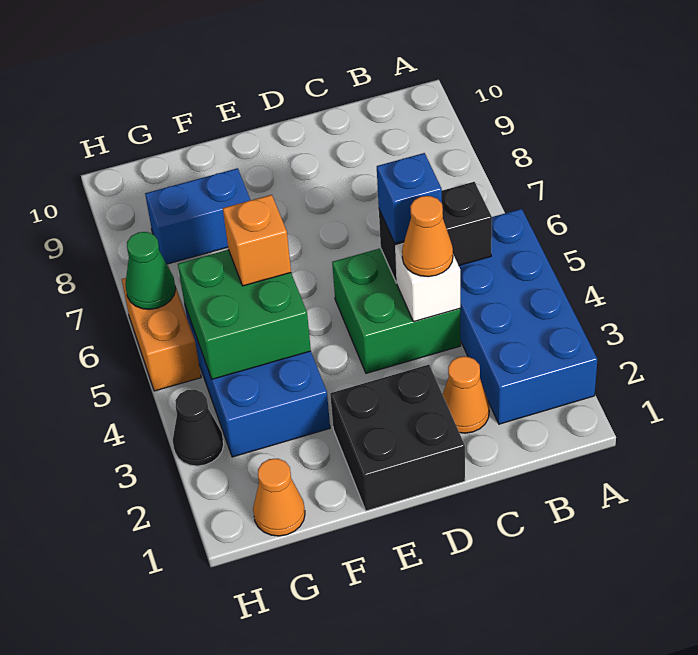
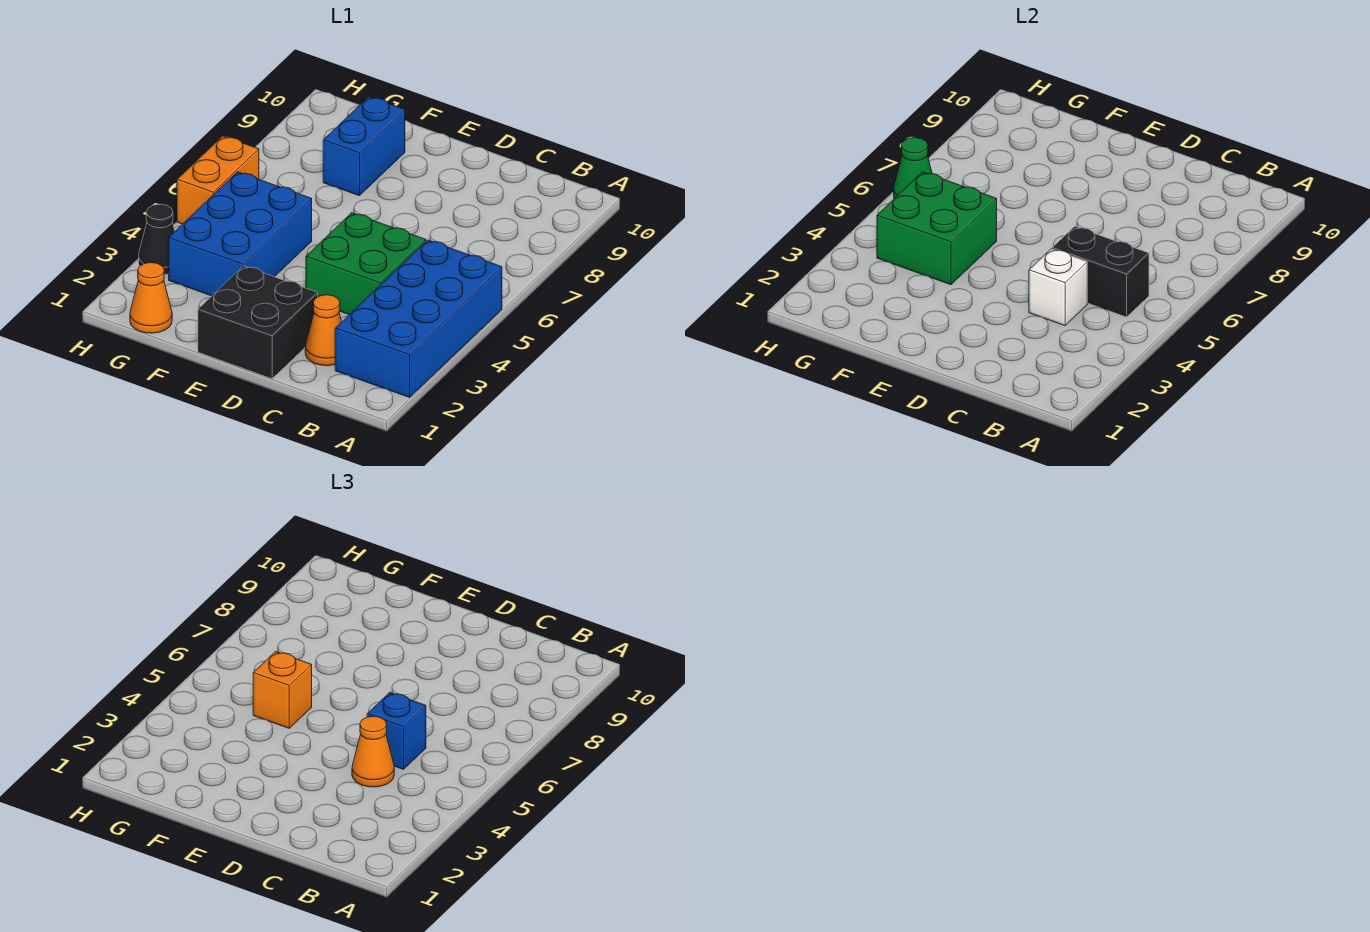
blue brick F8:G8 level 1 -> blue brick F8:F9 level 1

